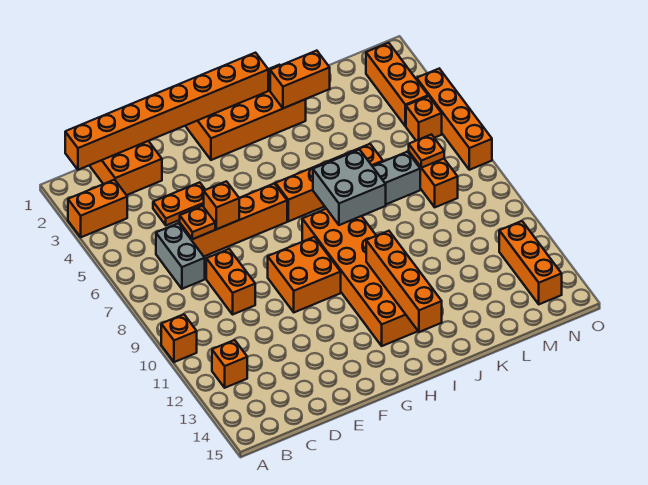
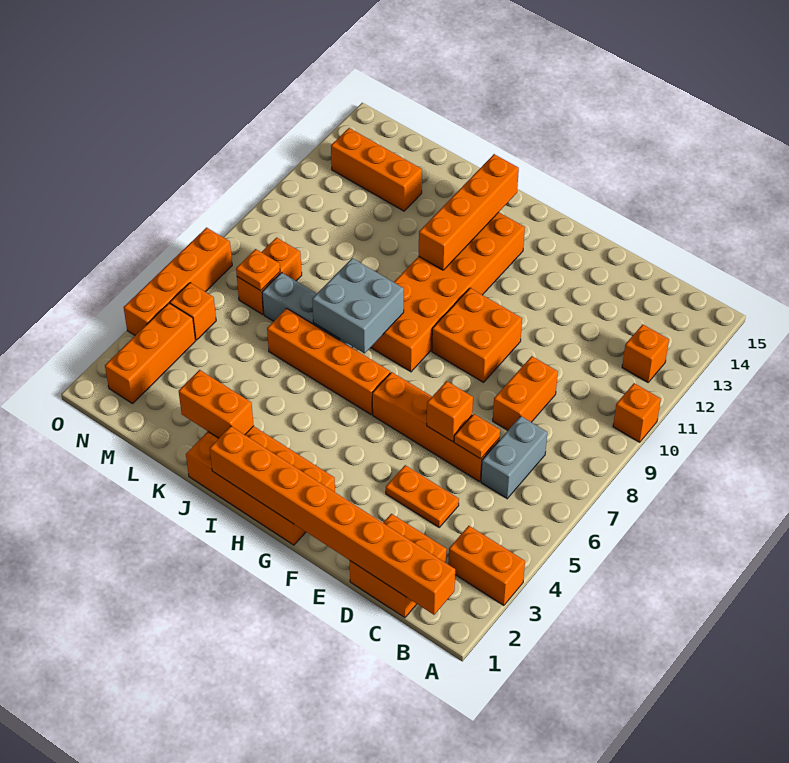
orange brick N12:N14 level 1 -> orange brick L13:N13 level 1

